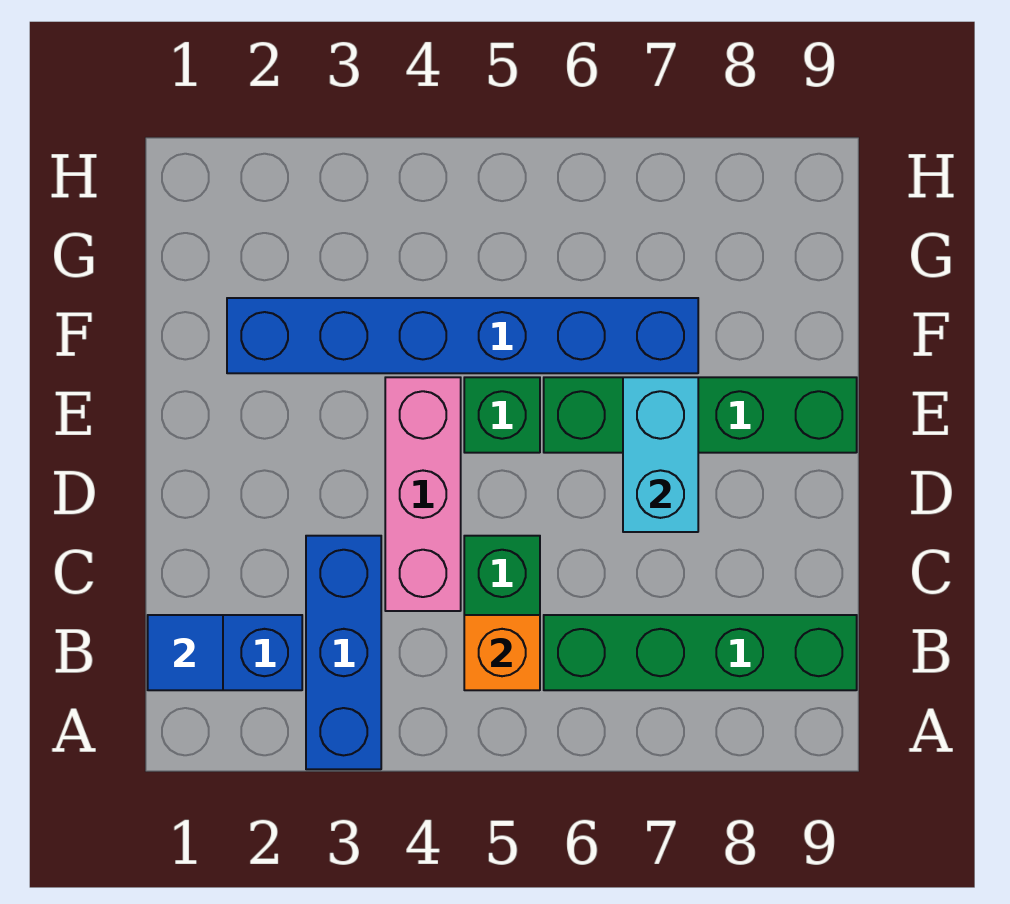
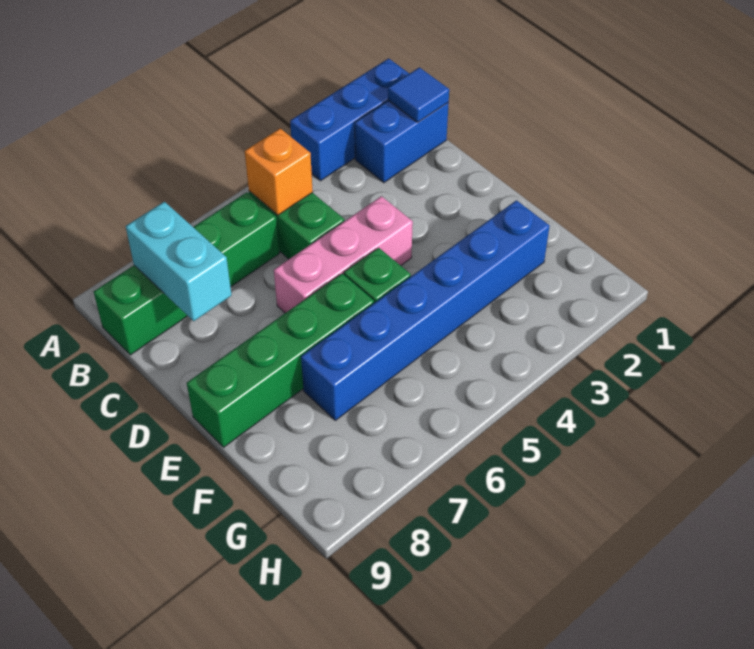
blue brick A3:C3 level 1 -> blue brick A1:A3 level 1
pink brick C4:E4 level 1 -> pink brick D4:D6 level 1
cyan brick D7:E7 level 2 -> cyan brick B8:C8 level 2

